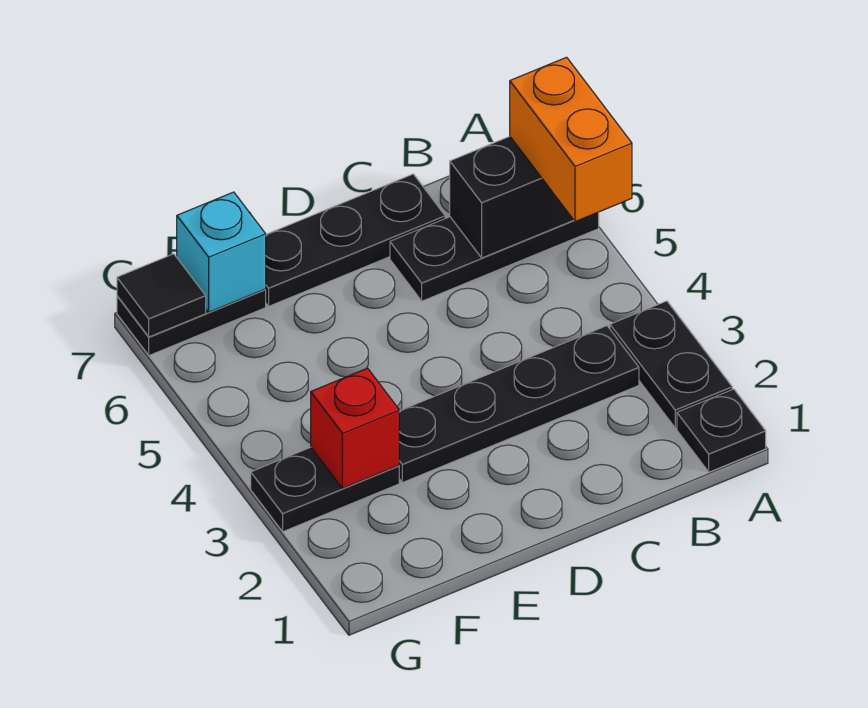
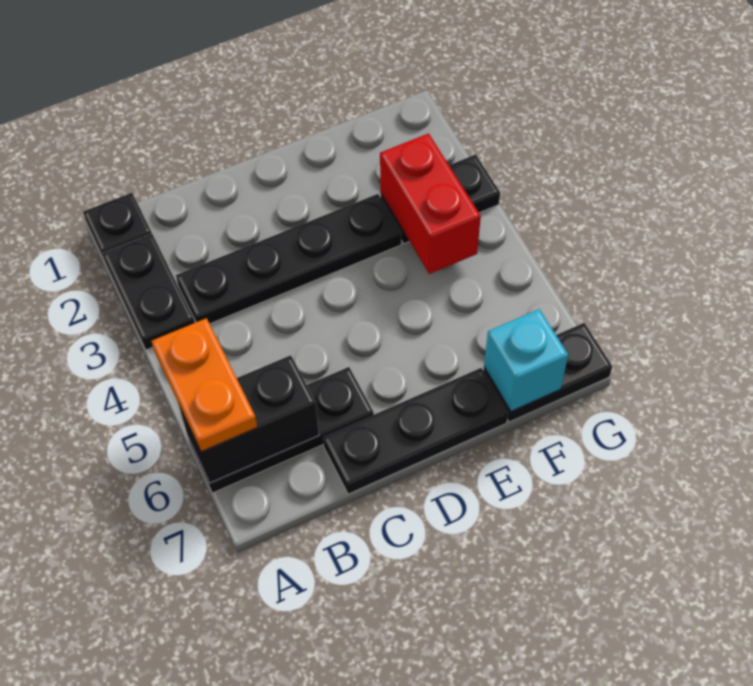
orange brick A5:A6 level 3 -> orange plate A5:A6 level 3
red brick F3 level 2 -> red brick F3:F4 level 2
black tile G7 level 2 -> none

